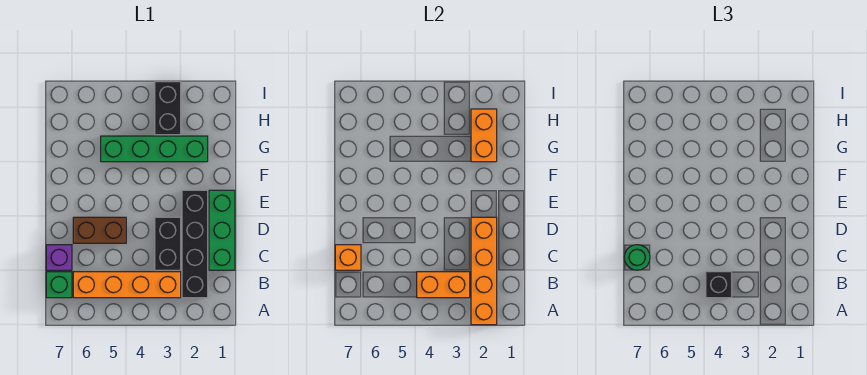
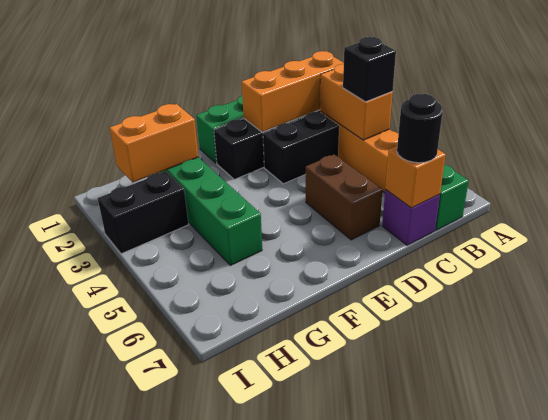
orange brick A2:D2 level 2 -> orange brick B2:D2 level 2
green round brick C7 level 3 -> black round brick C7 level 3

